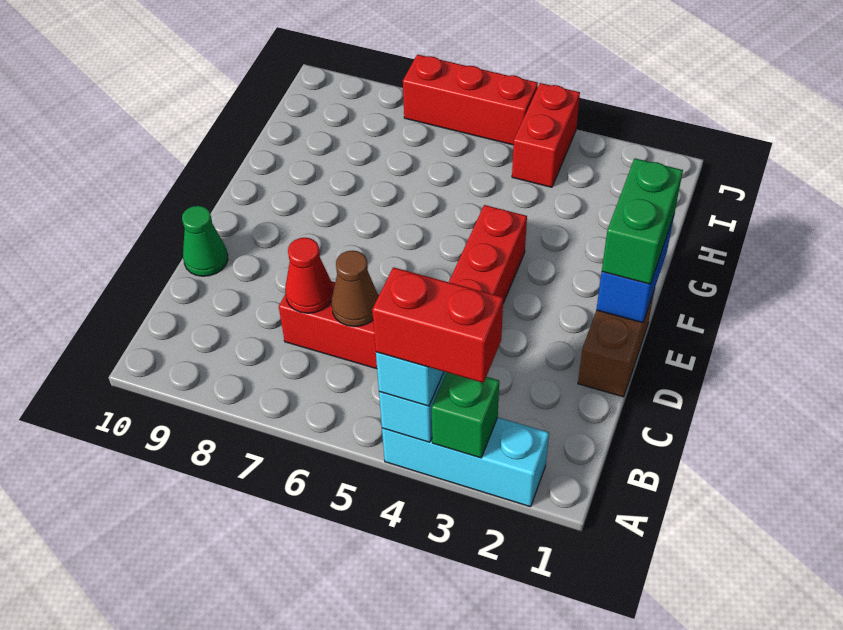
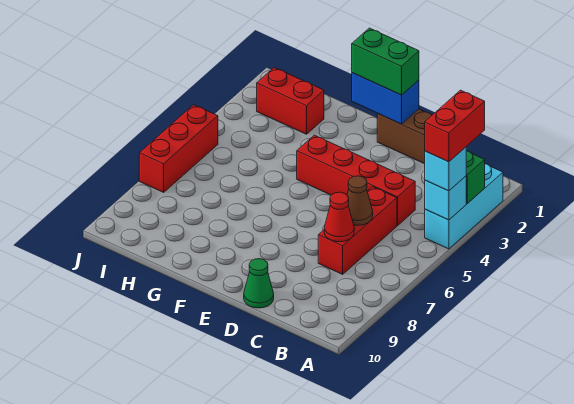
red brick I4:J4 level 1 -> red brick H2:I2 level 1

